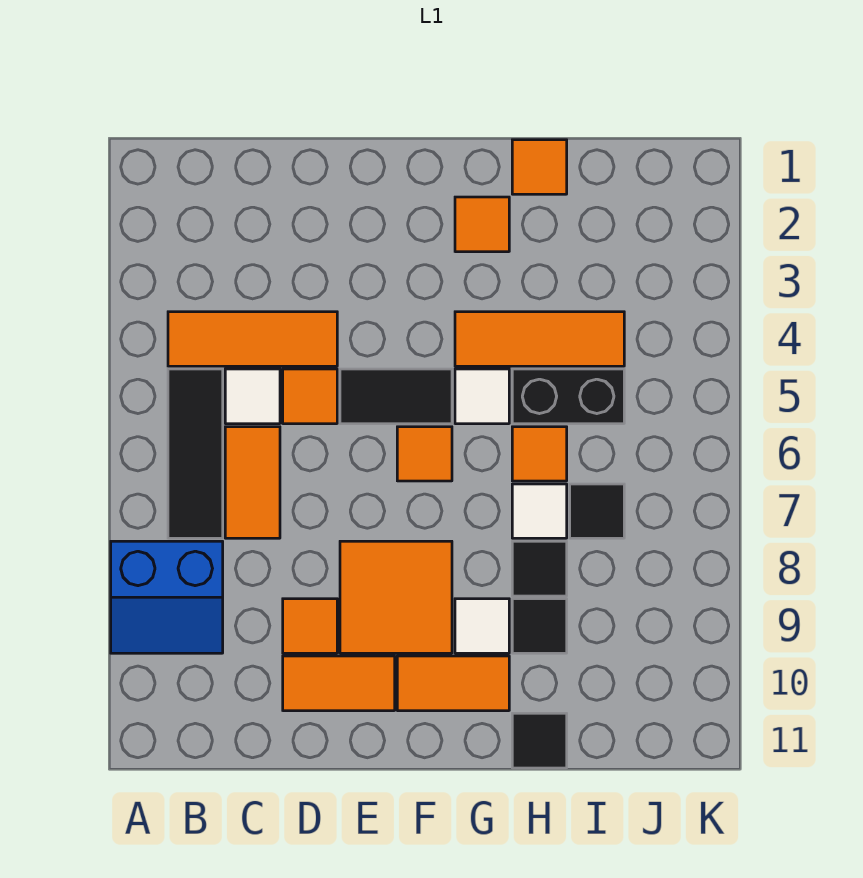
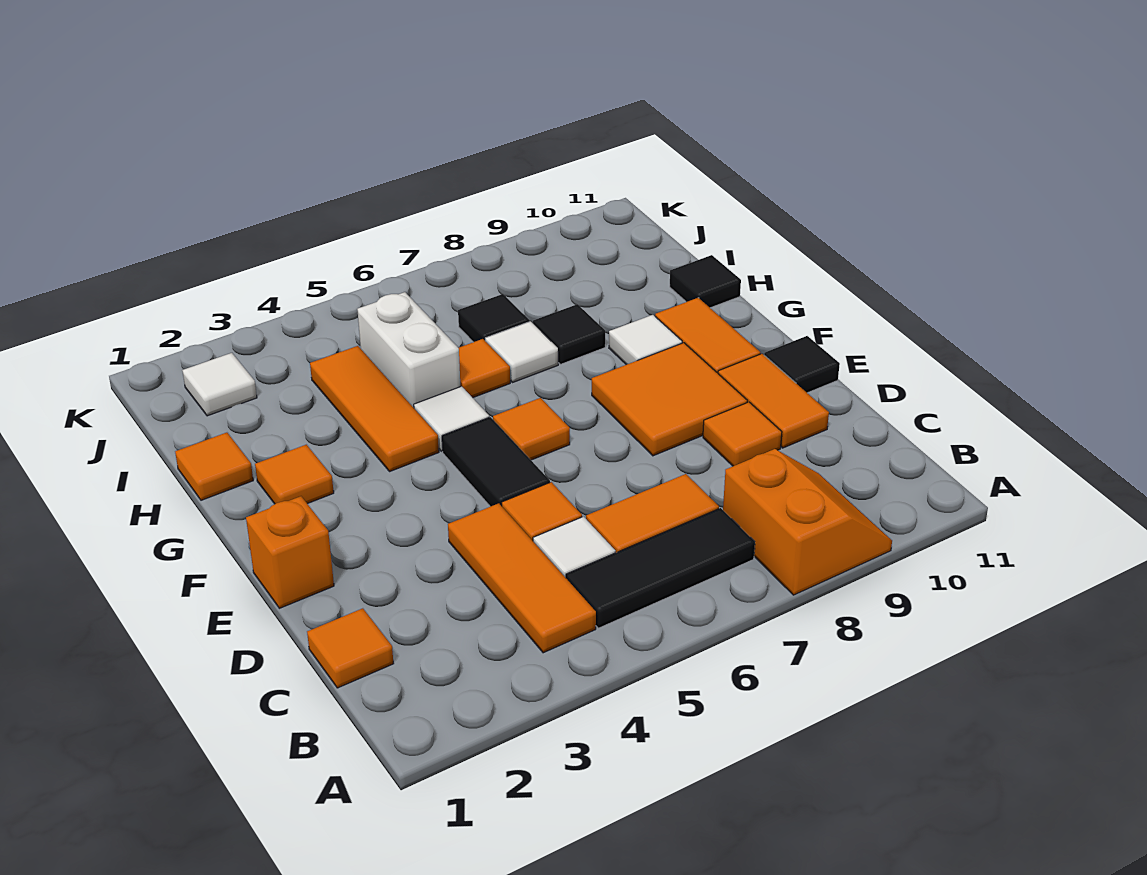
blue slope A8:B9 level 1 top 8 -> orange slope A8:B9 level 1 top 8
none -> orange tile C1 level 1
none -> orange brick E1 level 1
black brick H5:I5 level 1 -> white brick H5:I5 level 1
black tile H9 level 1 -> black tile E11 level 1
none -> white tile J2 level 1

